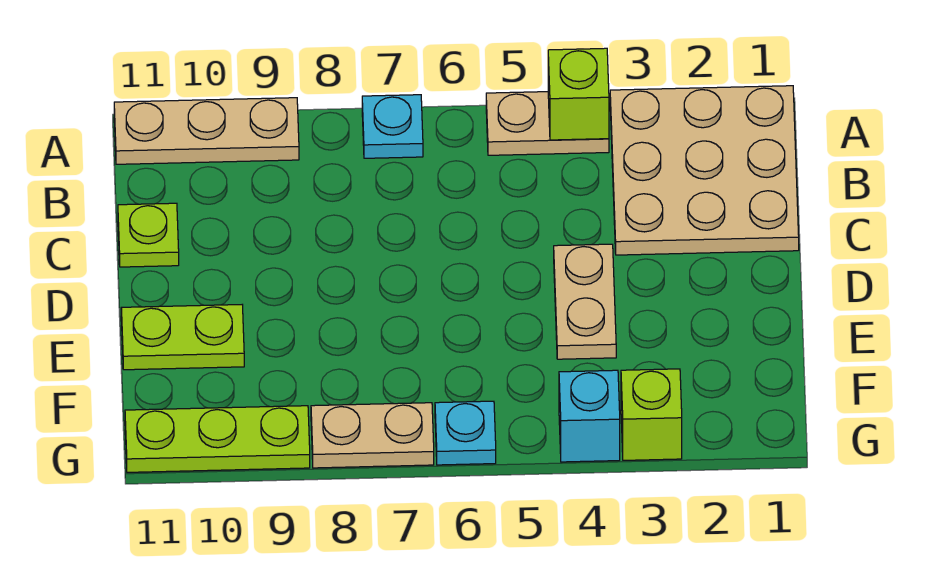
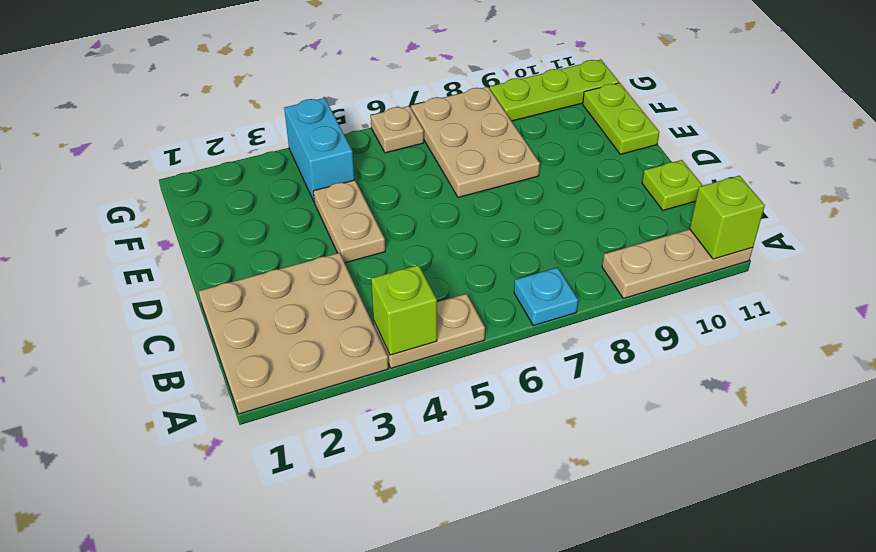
lime plate E10:E11 level 1 -> lime plate E11:F11 level 1
lime brick G3 level 1 -> lime brick A11 level 2
cyan brick G4 level 1 -> cyan brick F4:G4 level 1
cyan plate G6 level 1 -> tan plate G6 level 1
tan plate G7:G8 level 1 -> tan plate E7:G8 level 1

